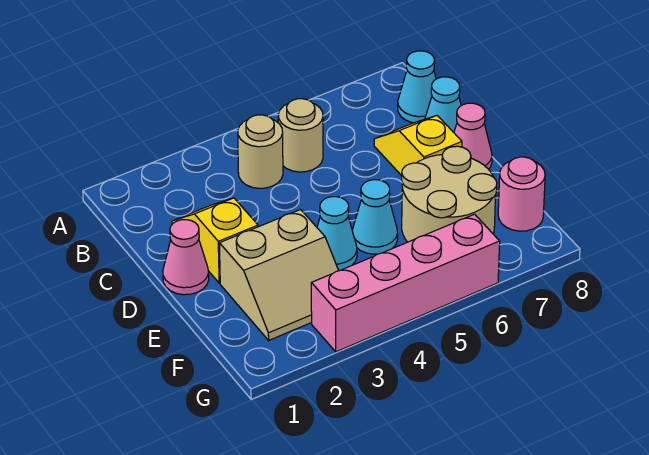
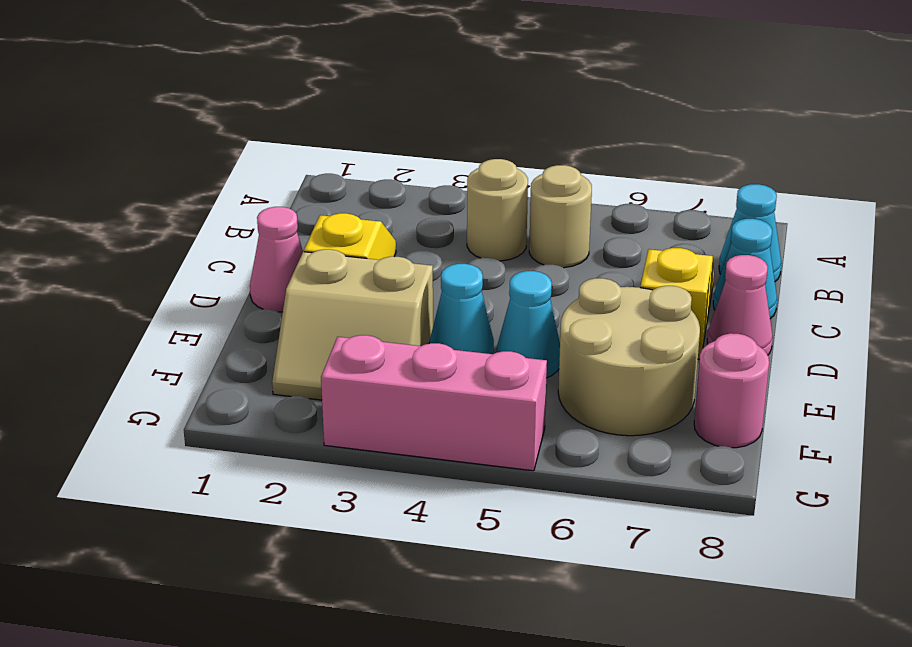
pink brick G3:G6 level 1 -> pink brick G3:G5 level 1

